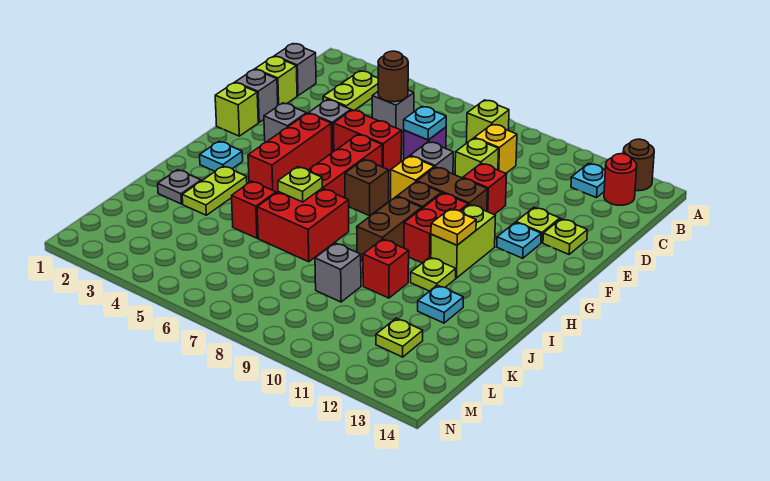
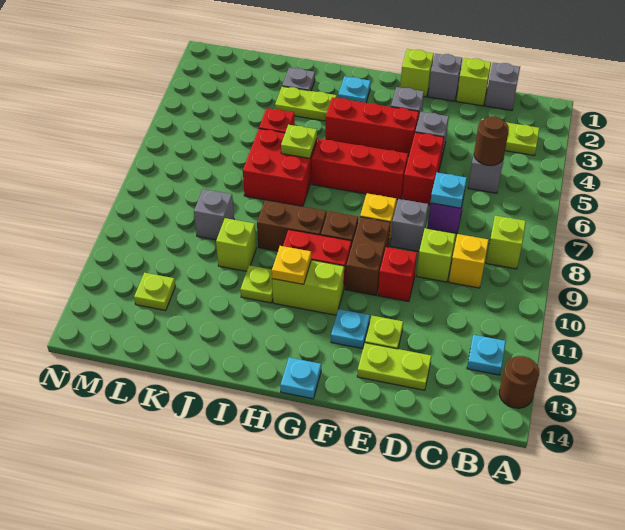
red round brick B13 level 1 -> none
lime plate E13 level 1 -> lime plate D13:E13 level 1
brown brick G7 level 1 -> none
red brick J10 level 1 -> lime brick J10 level 1
cyan plate J12 level 1 -> cyan plate G14 level 1

